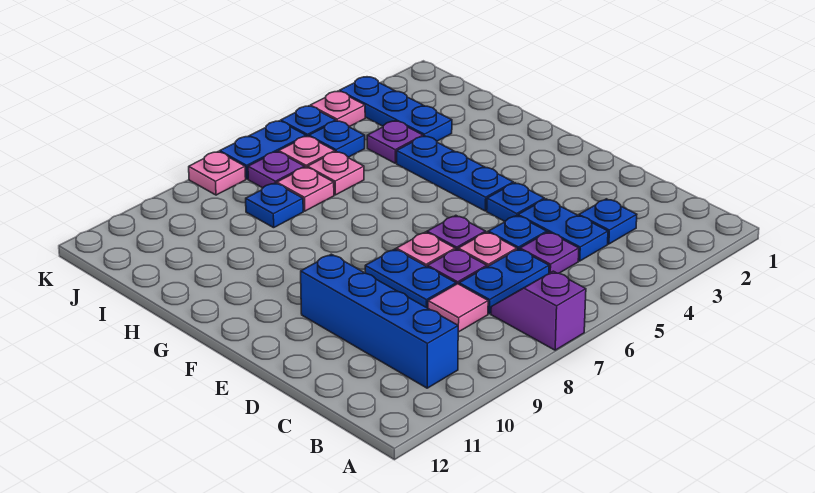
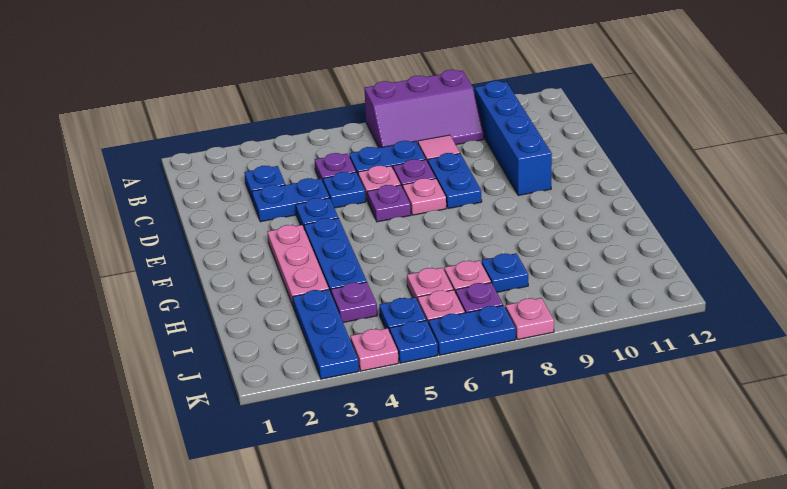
purple slope A7:B7 level 1 top A -> purple slope A7:B9 level 1 top A
blue plate C4:D4 level 1 -> blue plate D3:D4 level 1
none -> pink plate F3:H3 level 1

